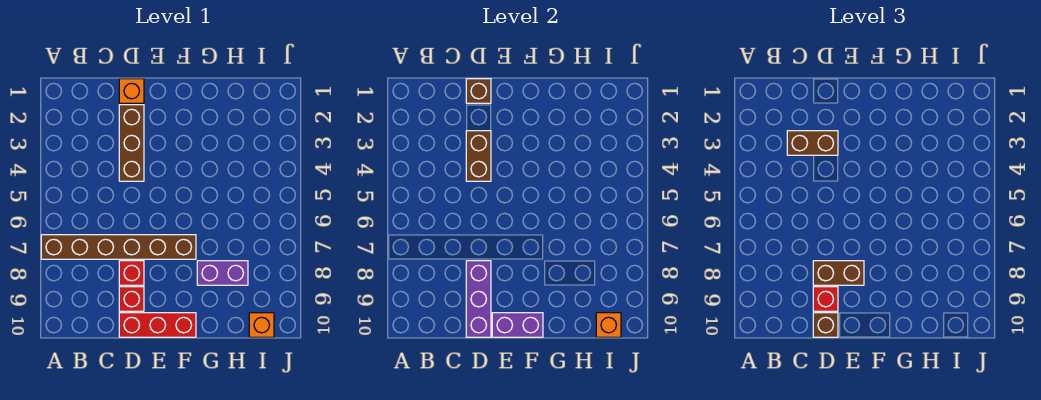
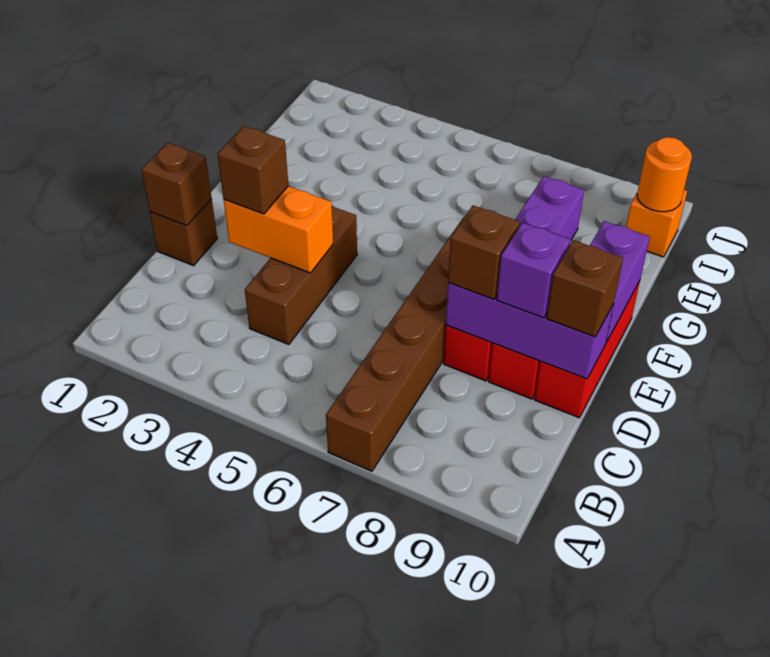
brown brick C3:D3 level 3 -> brown brick D3 level 3
orange brick D1 level 1 -> brown brick D1 level 1
brown brick D2:D4 level 1 -> brown brick C4:E4 level 1
brown brick D3:D4 level 2 -> orange brick D3:D4 level 2
brown brick D8:E8 level 3 -> brown brick D8 level 3
red brick D9 level 3 -> purple brick D9 level 3
orange brick I10 level 2 -> orange round brick I10 level 2

